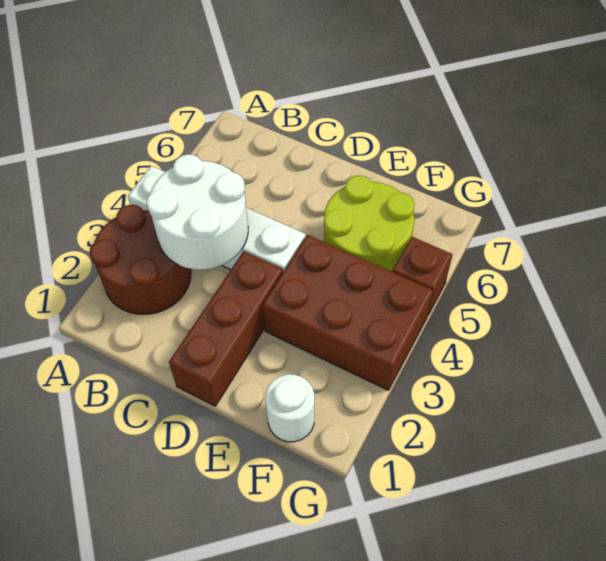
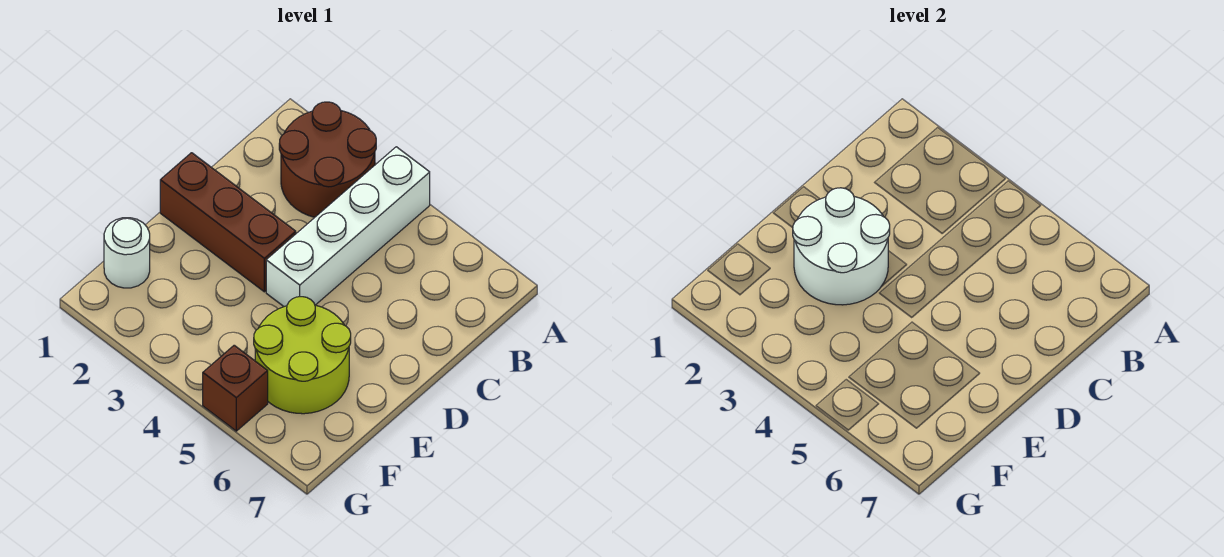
white round brick B3:C4 level 2 -> white round brick D2:E3 level 2
brown brick E3:G4 level 1 -> none

